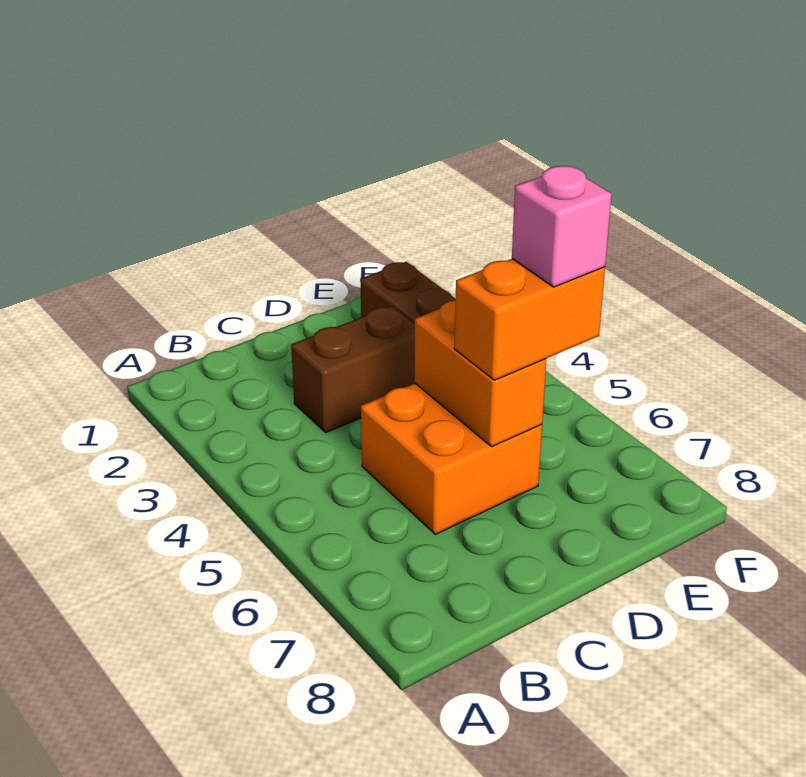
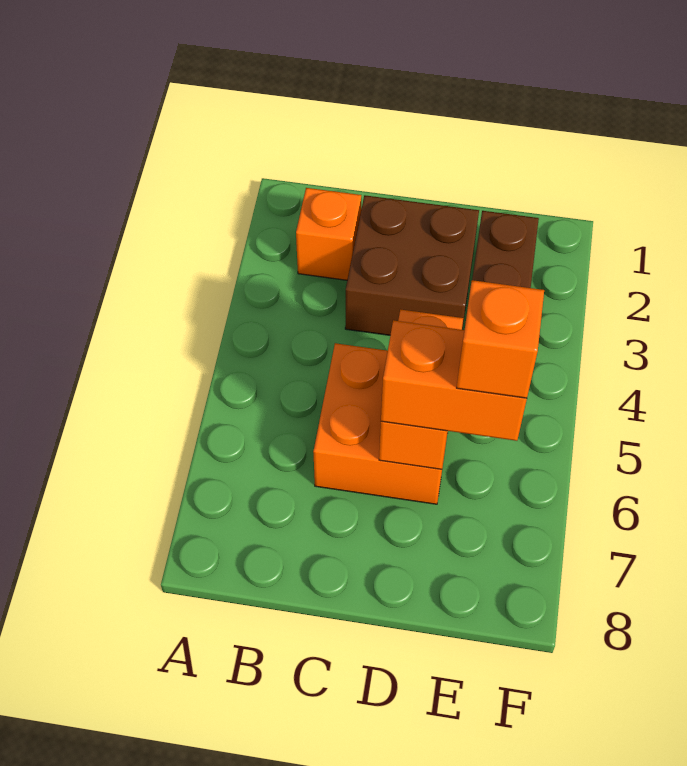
none -> orange brick B2 level 1
brown brick C3:D3 level 1 -> brown brick C2:D3 level 1
pink brick E6 level 4 -> orange brick E6 level 4

